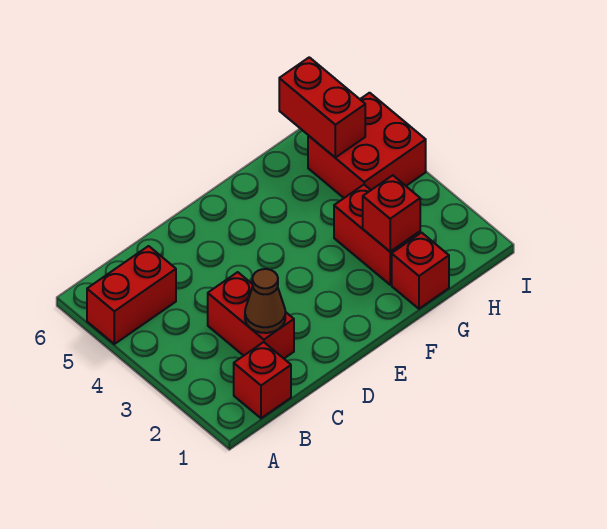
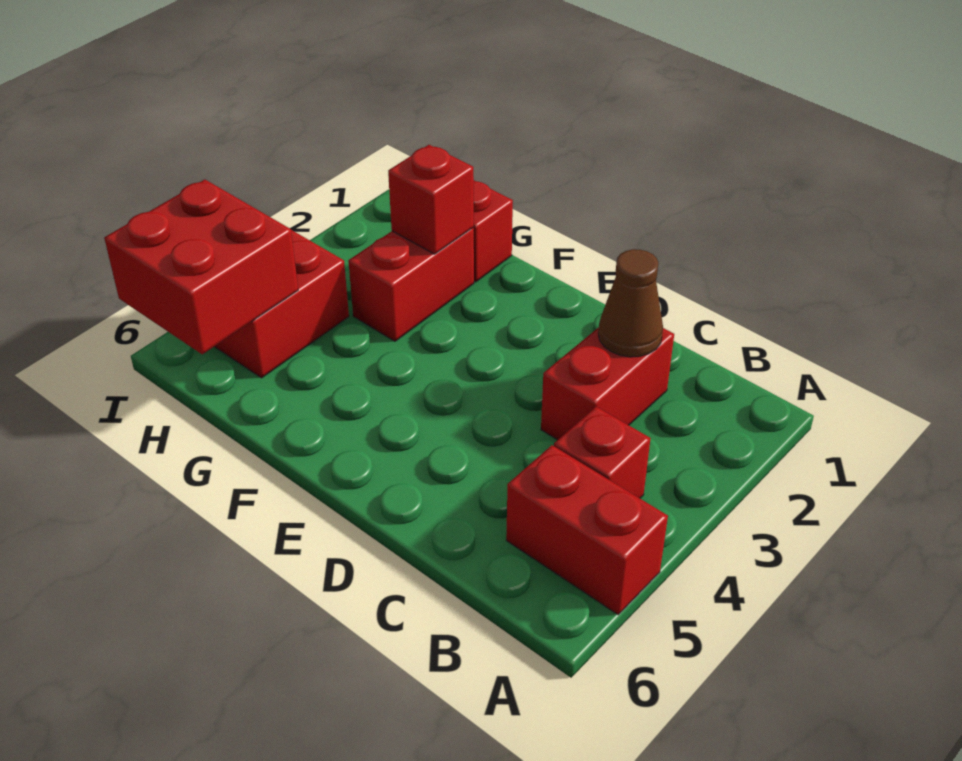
red brick B1 level 1 -> red brick B4 level 1
red brick H5:H6 level 2 -> red brick H5:I6 level 2

